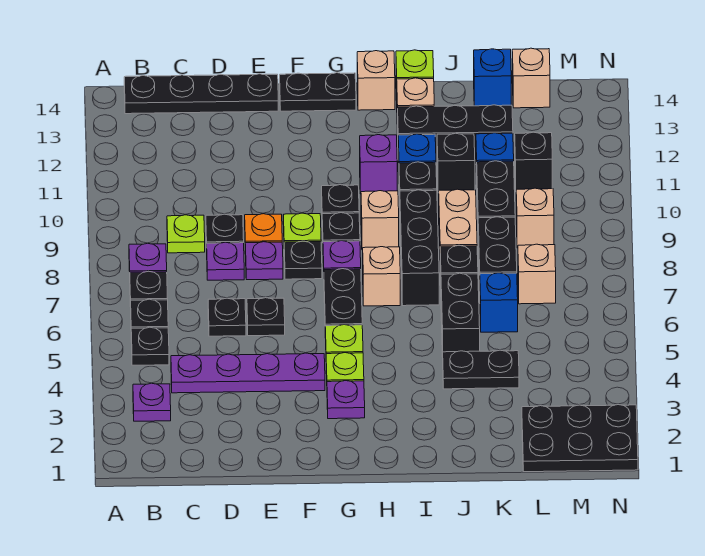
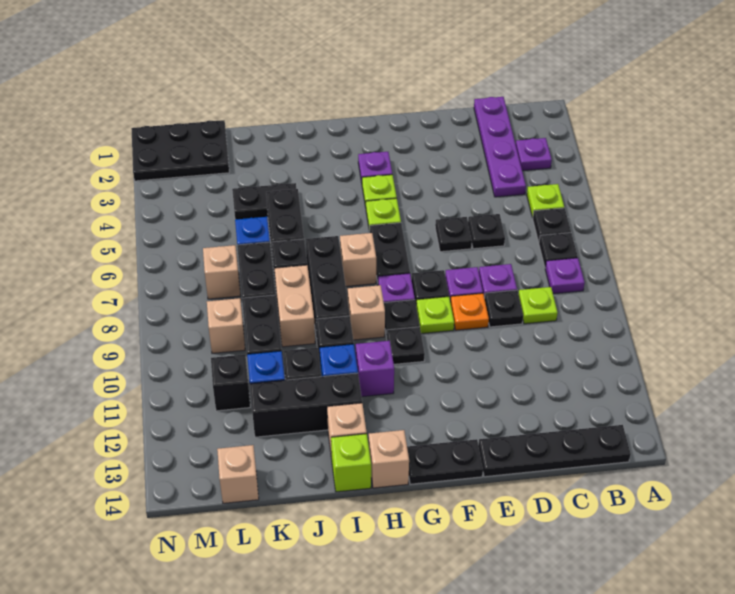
black plate B5 level 1 -> lime plate B5 level 1
purple plate C4:F4 level 1 -> purple plate C1:C4 level 1
blue brick K14 level 1 -> none

